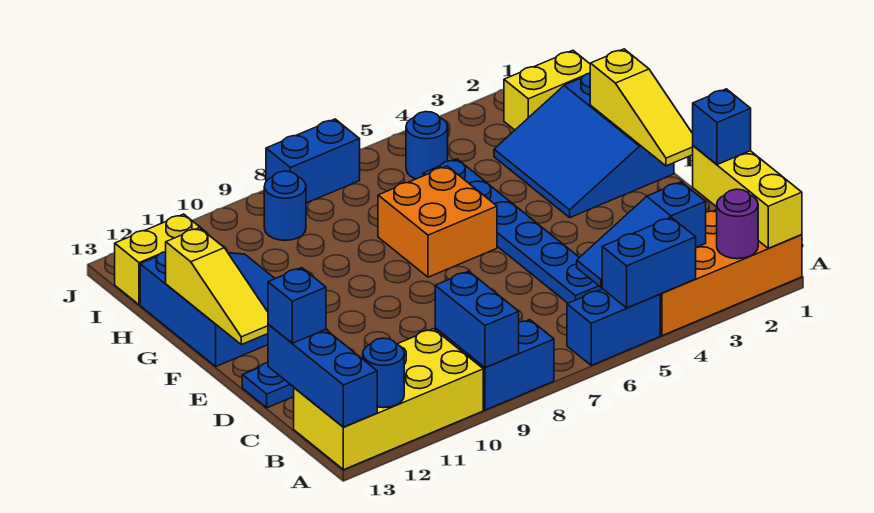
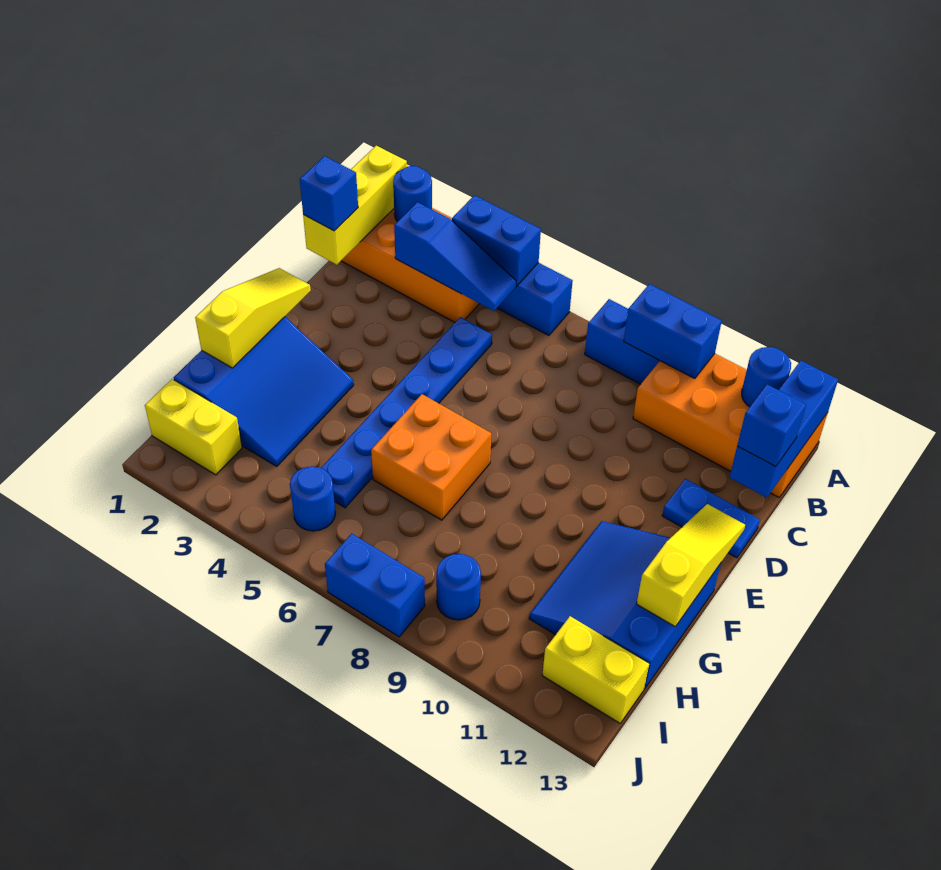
purple round brick A2 level 2 -> blue round brick A2 level 2
blue brick A9:B9 level 2 -> blue brick A9:A10 level 2
yellow brick A10:B13 level 1 -> orange brick A10:B13 level 1

